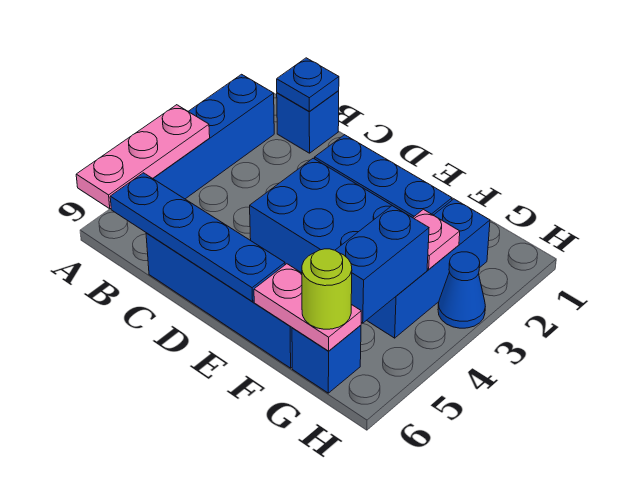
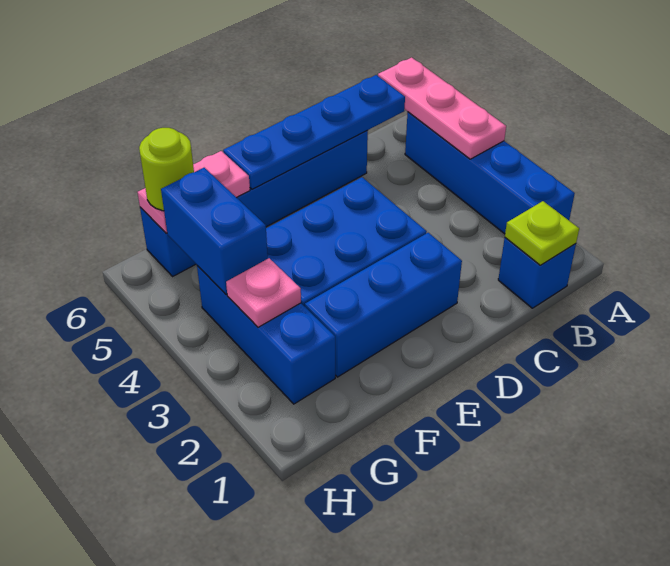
blue plate B1 level 2 -> lime plate B1 level 2
blue cone H3 level 1 -> none

